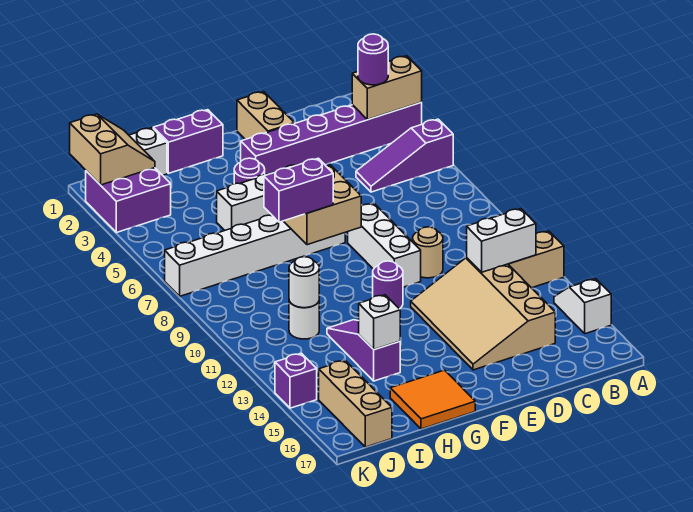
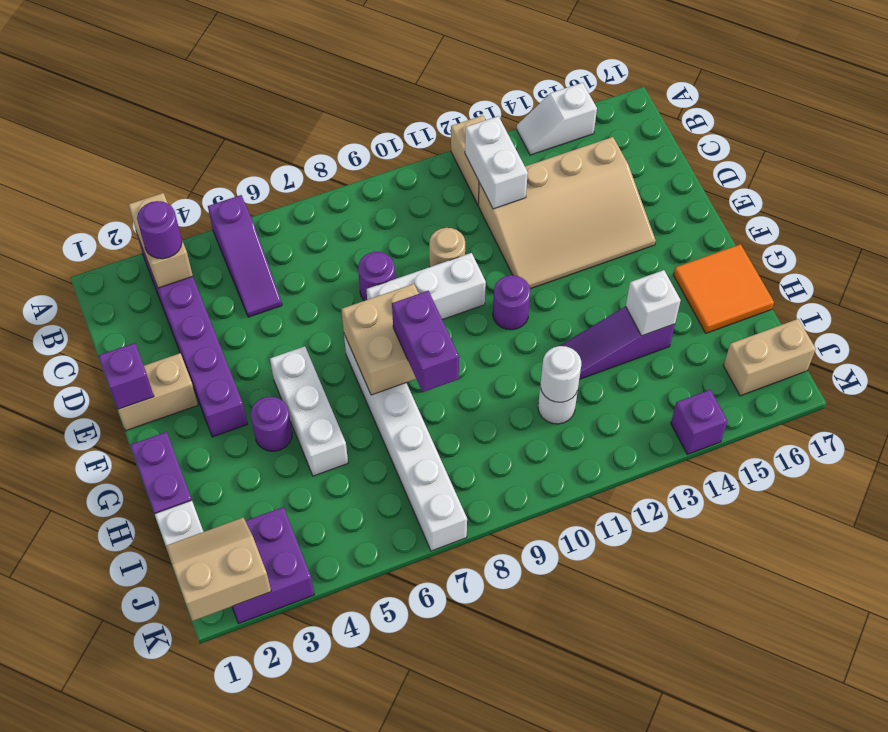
none -> purple round brick D8 level 1
none -> purple brick E1 level 2
tan brick J15:J17 level 1 -> tan brick J16:J17 level 1

